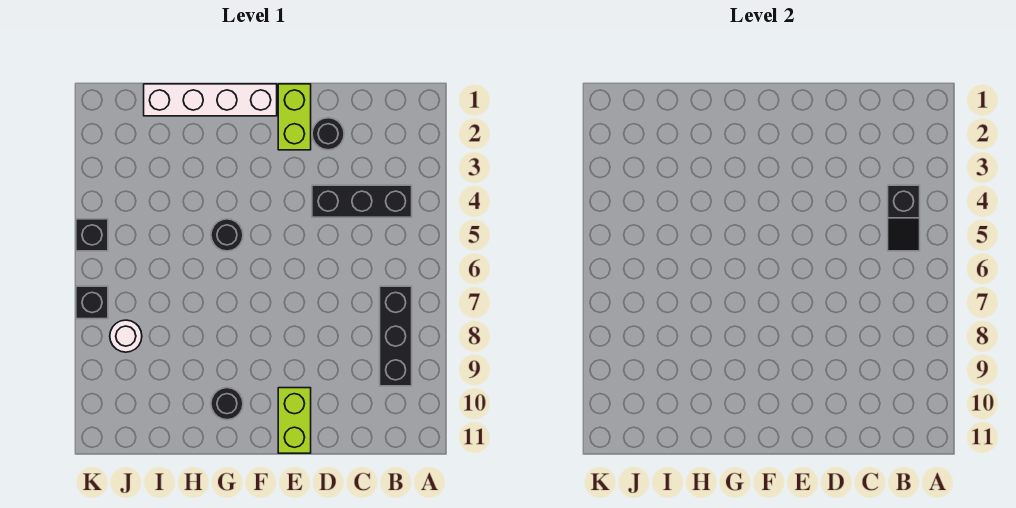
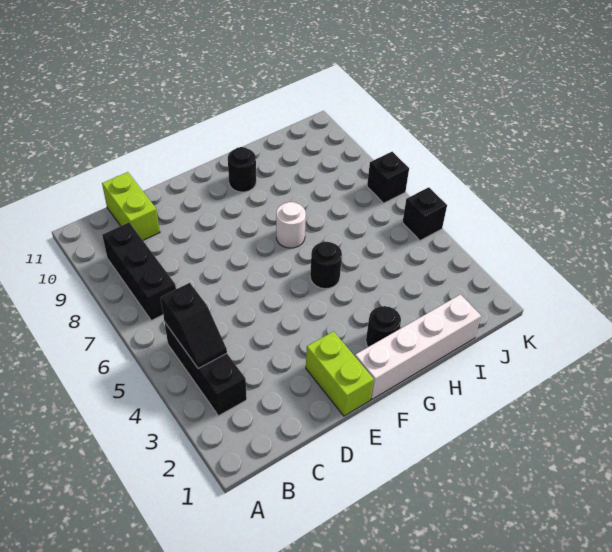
black brick B4:D4 level 1 -> black brick B3:B5 level 1
black slope B4:B5 level 2 top 4 -> black slope B4:B5 level 2 top 5
black round brick D2 level 1 -> black round brick G2 level 1
lime brick E10:E11 level 1 -> lime brick C10:C11 level 1
white round brick J8 level 1 -> white round brick G7 level 1

